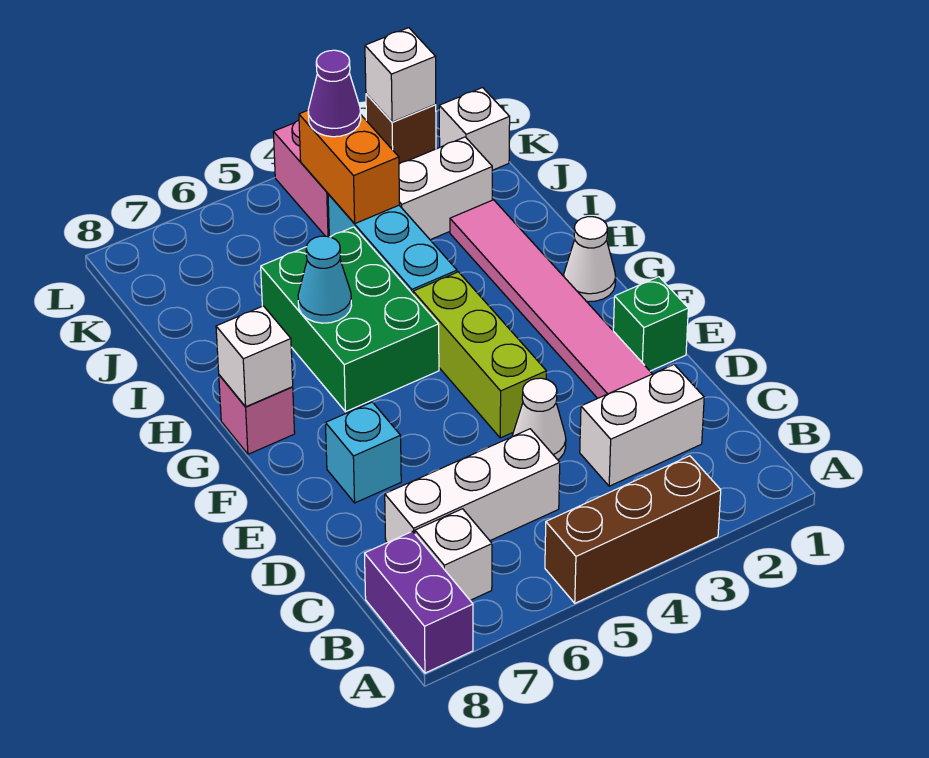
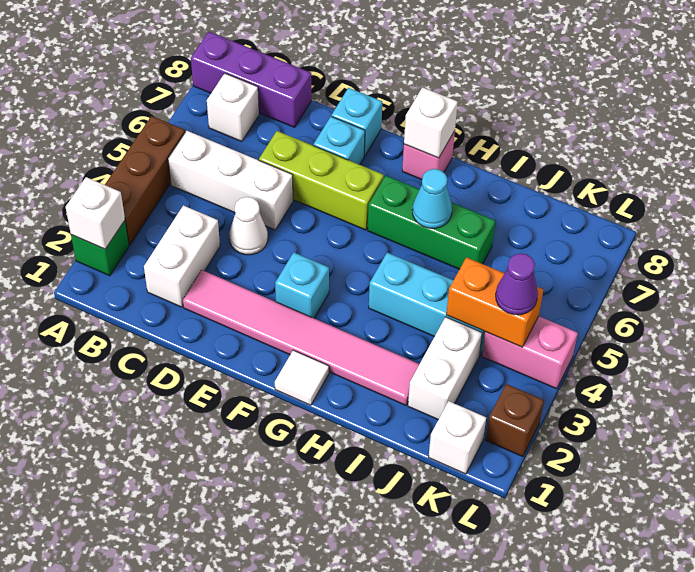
purple brick A8:B8 level 1 -> purple brick A8:C8 level 1
white brick C5:C7 level 1 -> white brick B5:D5 level 1
green brick E1 level 1 -> green brick A2 level 1
lime brick E4:G4 level 1 -> lime brick D6:F6 level 1
none -> cyan brick E8 level 1
none -> cyan brick F3 level 1
white cone G1 level 1 -> white tile G1 level 1
green brick G5:I6 level 1 -> green brick G6:I6 level 1
white brick L2 level 2 -> white brick A2 level 2

